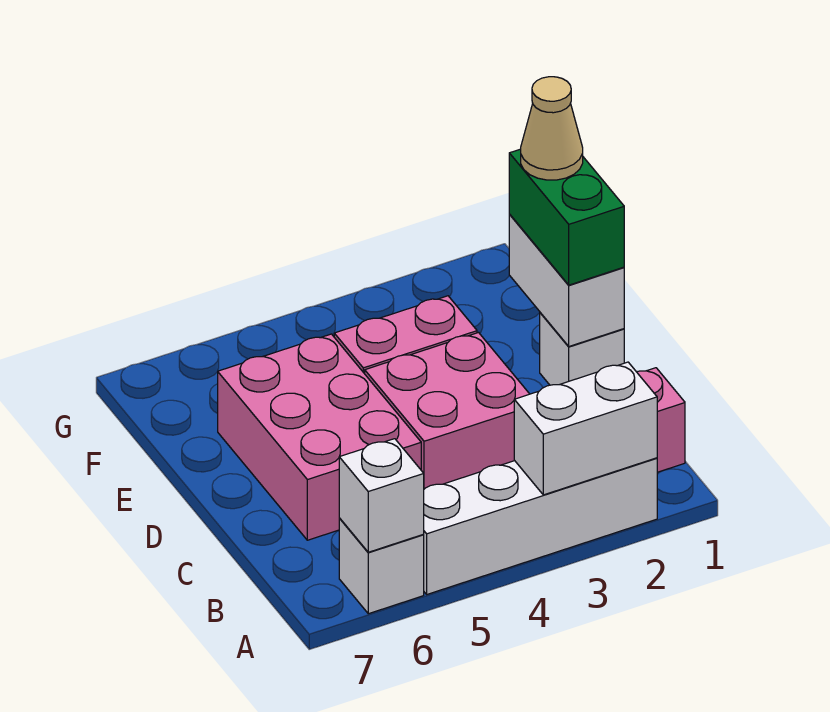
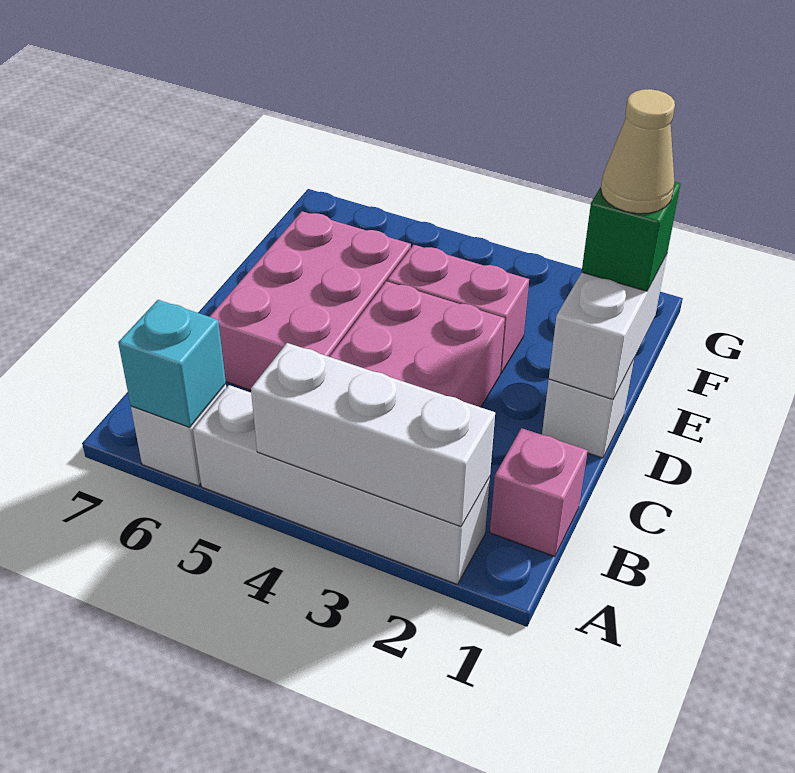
white brick A2:A3 level 2 -> white brick A2:A4 level 2
white brick A6 level 2 -> cyan brick A6 level 2
green brick D1:E1 level 3 -> green brick E1 level 3

